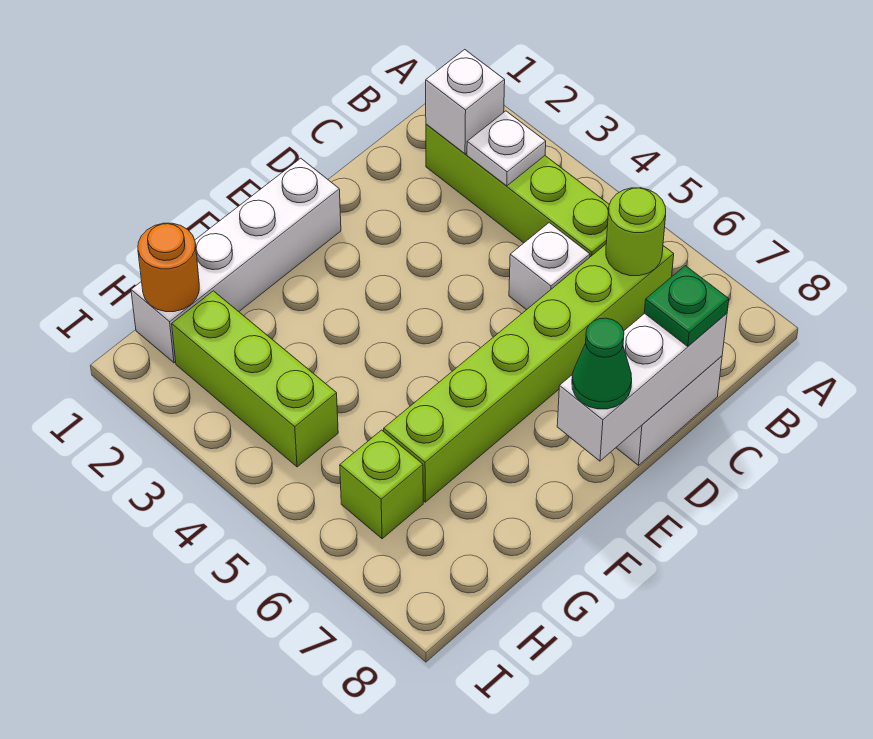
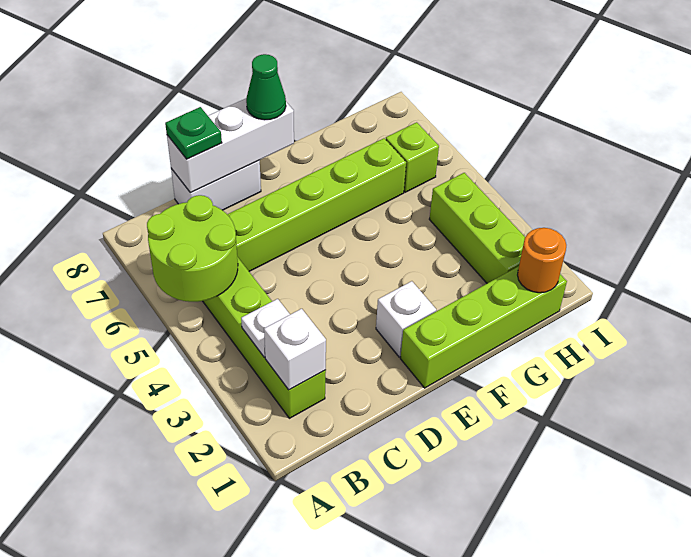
lime round brick B6 level 2 -> lime round brick A5:B6 level 2
white brick C5 level 1 -> white brick E2 level 1
white brick E1:H1 level 1 -> lime brick E1:H1 level 1

